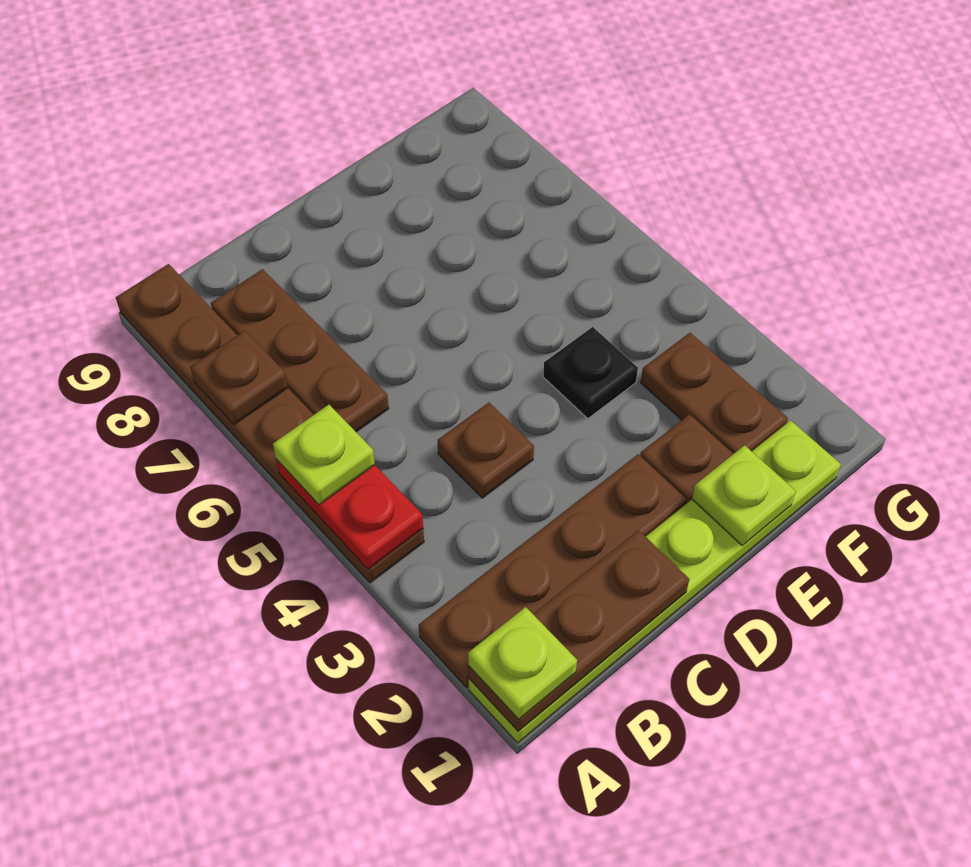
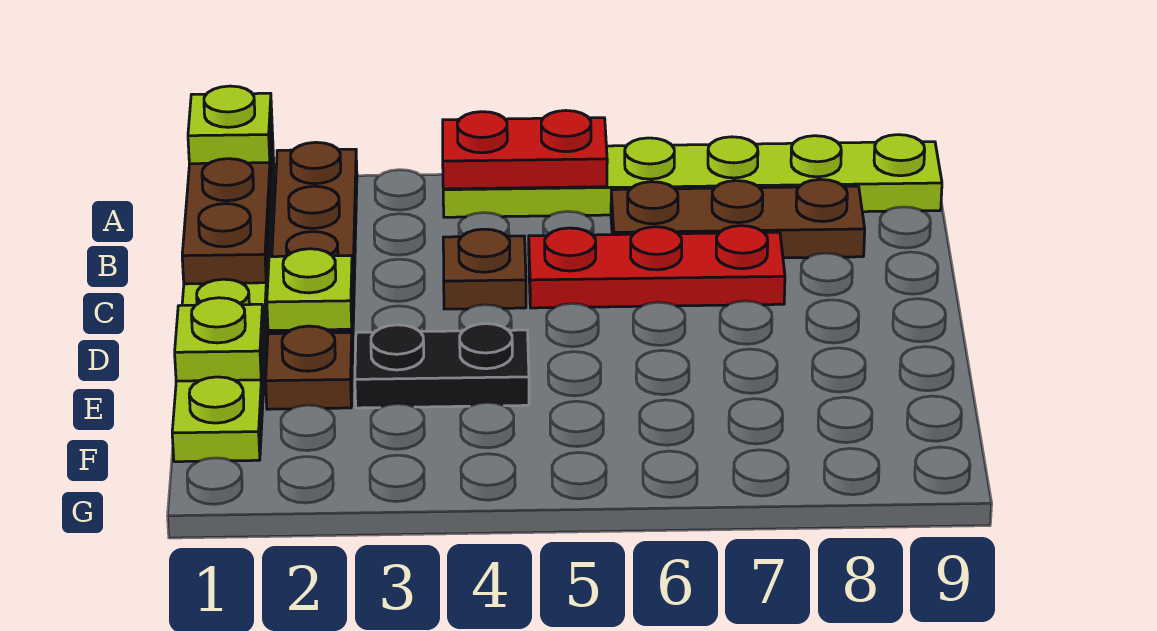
brown plate A4:A9 level 1 -> lime plate A4:A9 level 1
lime plate A5 level 3 -> lime plate D2 level 2
brown plate A7 level 2 -> none
none -> red plate C5:C7 level 1
black plate E4 level 1 -> black plate E3:E4 level 1
brown plate F2:F3 level 1 -> none

